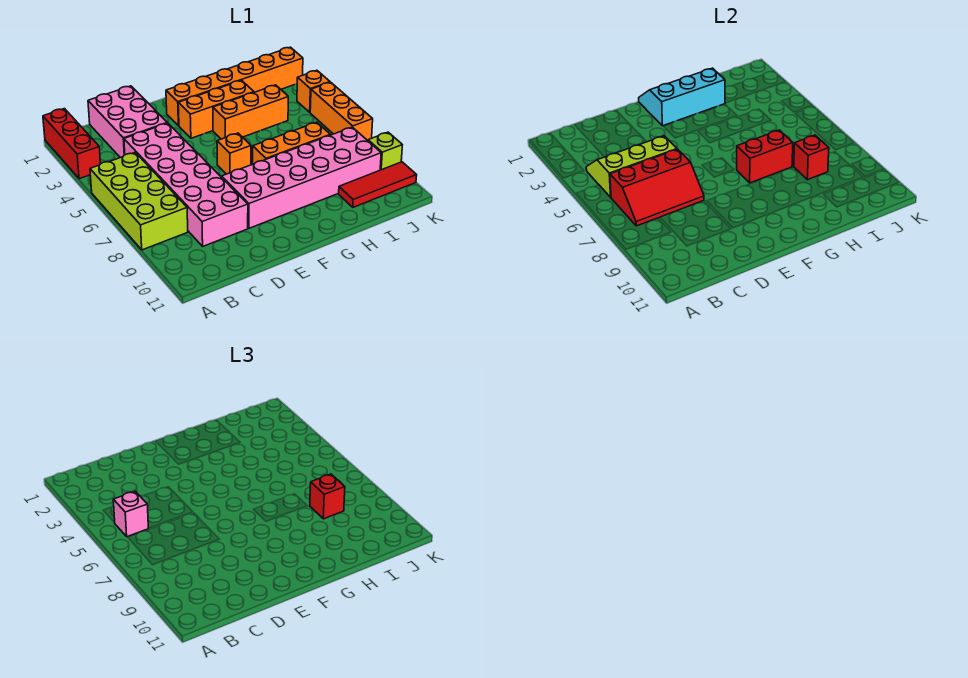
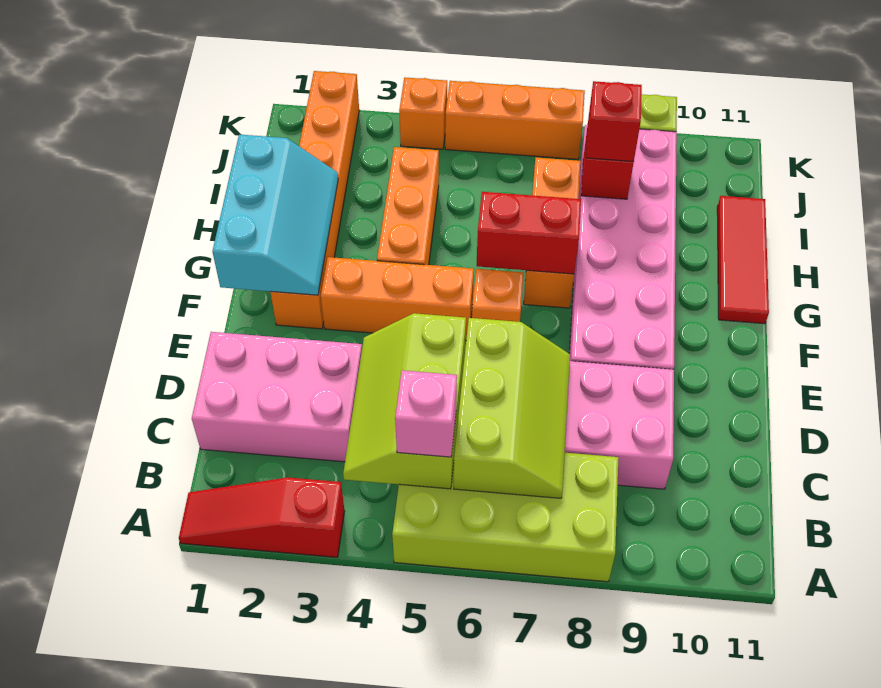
red brick A1:A3 level 1 -> red slope A1:A3 level 1 top 3
red slope B6:D7 level 2 top 6 -> lime slope B6:D7 level 2 top 6
cyan slope F1:H2 level 2 top 2 -> cyan slope F1:H2 level 2 top 1
orange brick F3:H3 level 1 -> orange brick F3:F5 level 1
red brick G7:H7 level 2 -> red brick G6:G7 level 2
red tile I10:K10 level 1 -> red tile G11:I11 level 1

